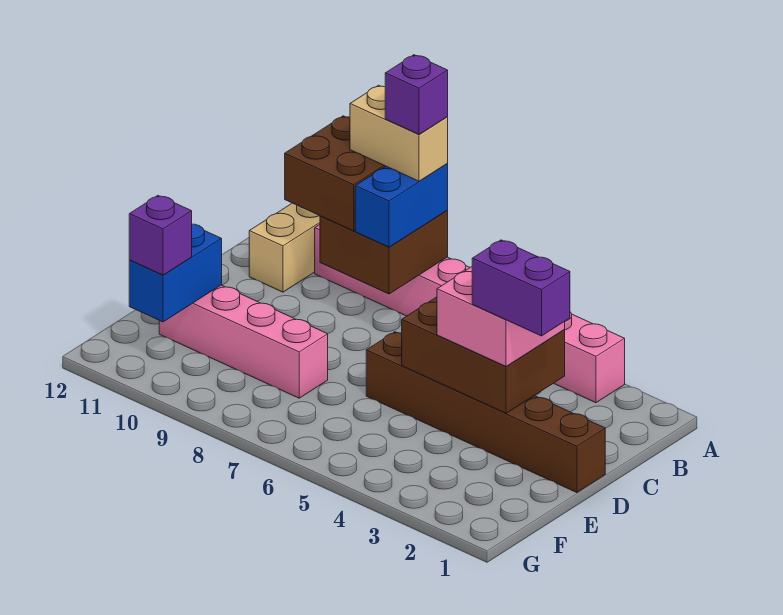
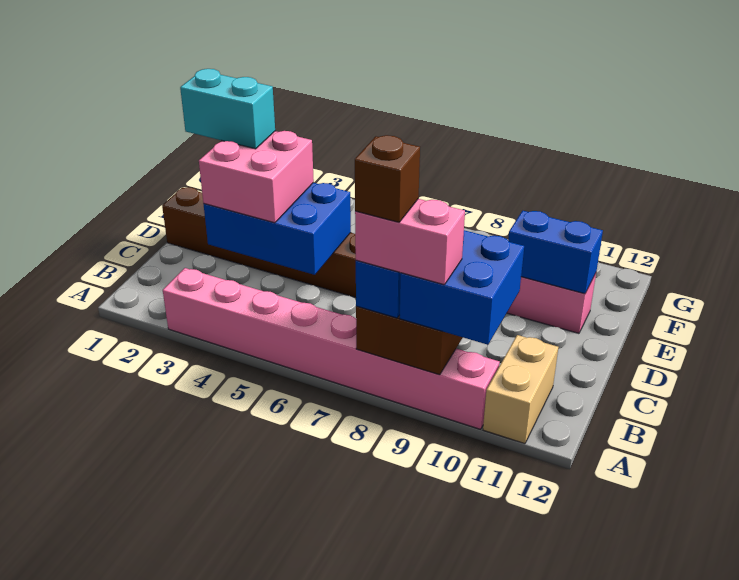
tan brick A8:A9 level 4 -> pink brick A8:A9 level 4
purple brick A8 level 5 -> brown brick A8 level 5
brown brick A9:B10 level 3 -> blue brick A9:B10 level 3
brown brick C3:D5 level 2 -> blue brick C3:D5 level 2
purple brick D2:D3 level 4 -> cyan brick D2:D3 level 4
blue brick E11:F11 level 2 -> blue brick E10:E11 level 2
purple brick F11 level 3 -> none

